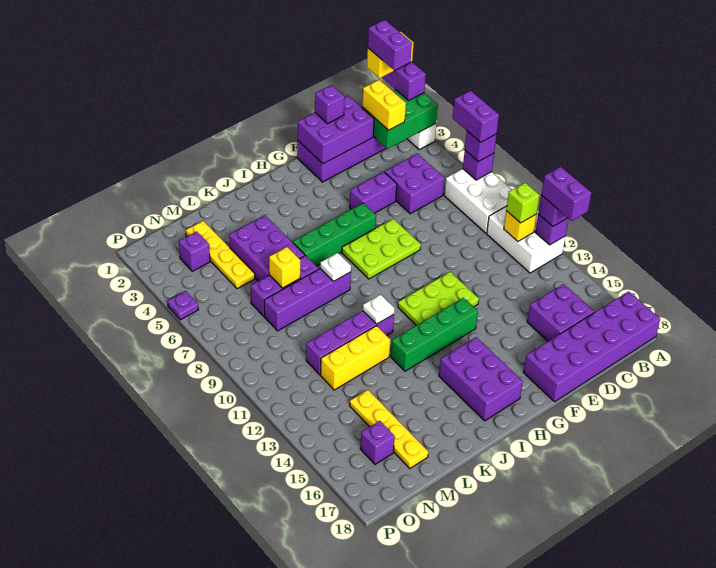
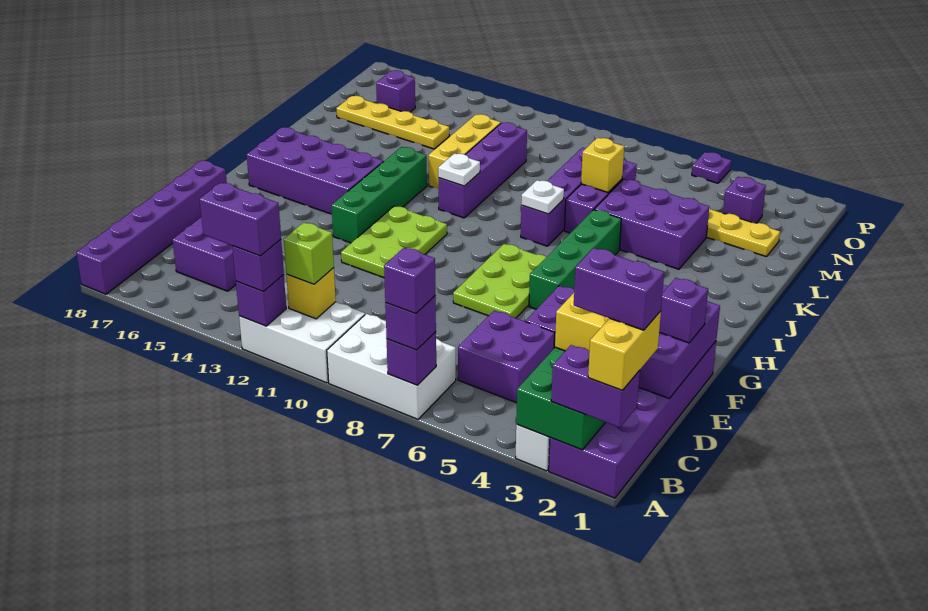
purple brick A6:A7 level 4 -> purple brick A7 level 4
purple brick A17:F18 level 1 -> purple brick A18:F18 level 1
purple brick H15:I17 level 1 -> purple brick H14:I17 level 1

